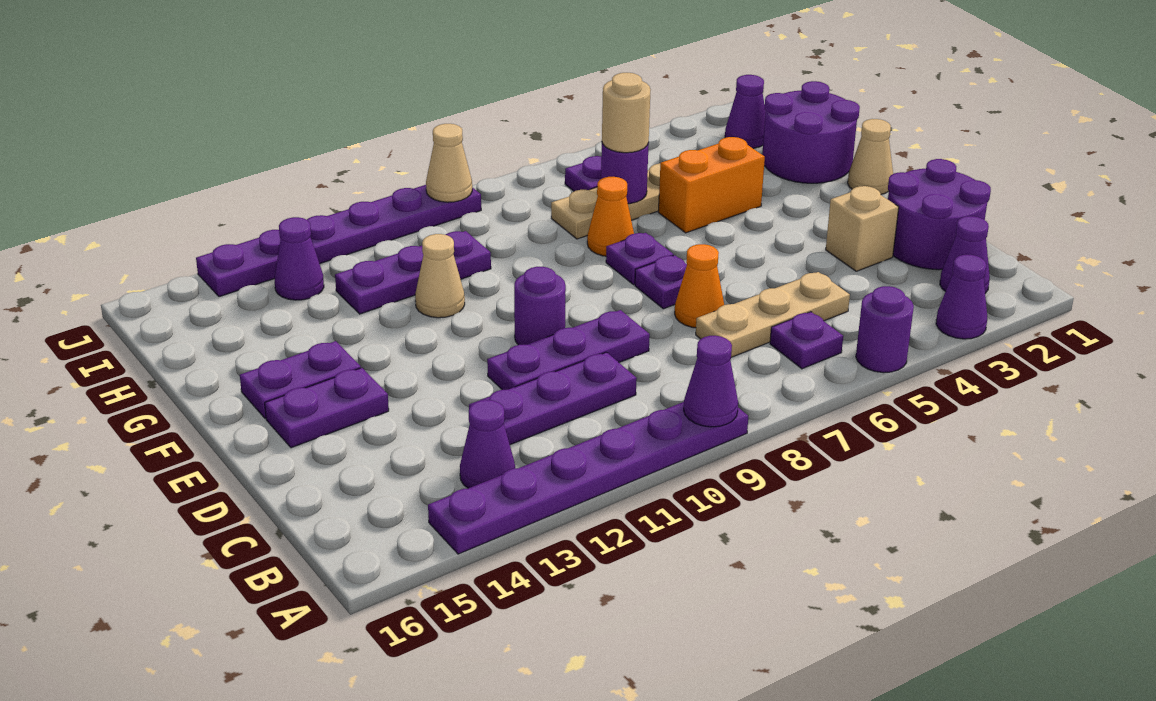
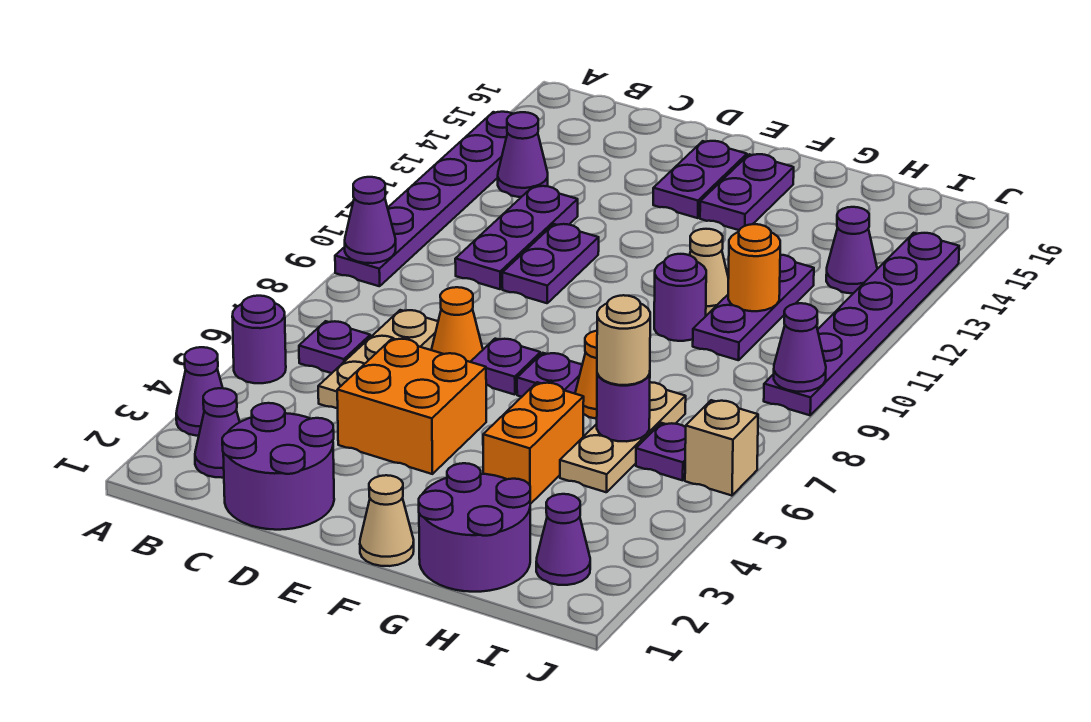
tan brick D3 level 1 -> tan brick J6 level 1
none -> orange brick D4:E5 level 1
purple plate D9:D11 level 1 -> purple plate D10:D11 level 1
purple round brick E10 level 1 -> purple round brick G10 level 1
none -> orange round brick H11 level 2
tan cone J9 level 2 -> purple cone J9 level 2

